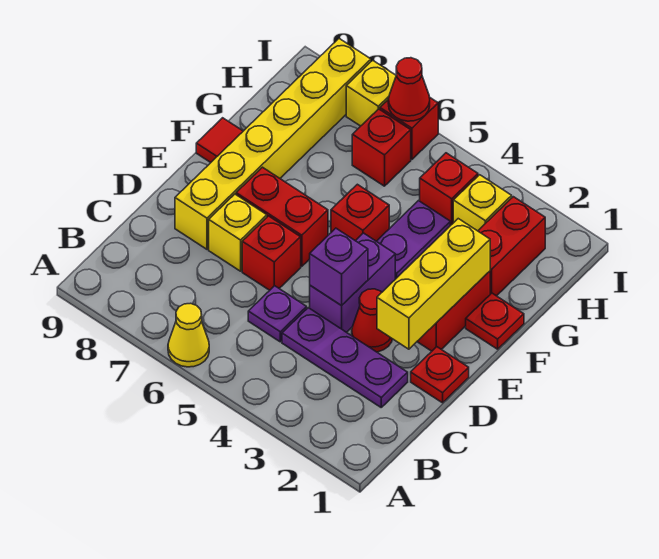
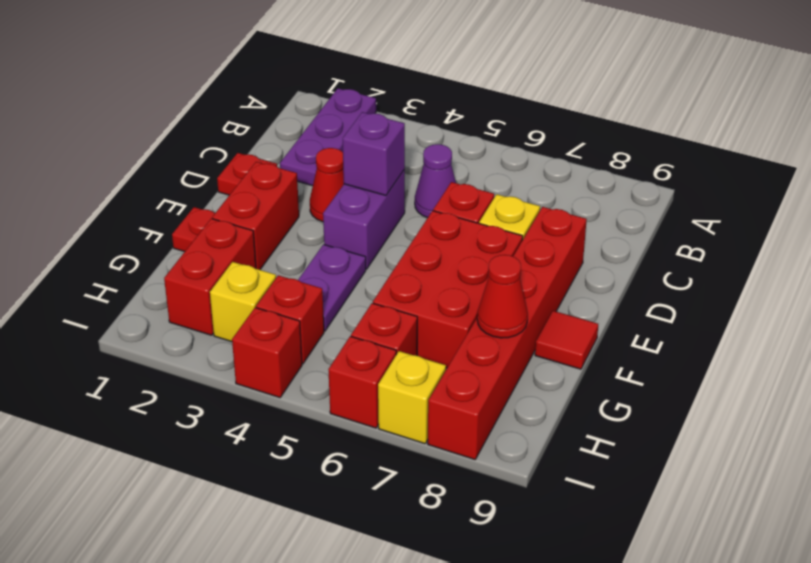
yellow cone A6 level 1 -> none
purple plate C2:C4 level 1 -> purple plate A2:C2 level 1
purple plate C5 level 1 -> purple cone C5 level 1
yellow brick D2:F2 level 2 -> none
yellow brick D8:I8 level 1 -> red brick D8:I8 level 1
red brick E6:E7 level 1 -> red brick E6:G7 level 1
red brick F5 level 1 -> red brick I4 level 1
red cone I6 level 2 -> red cone G8 level 2

